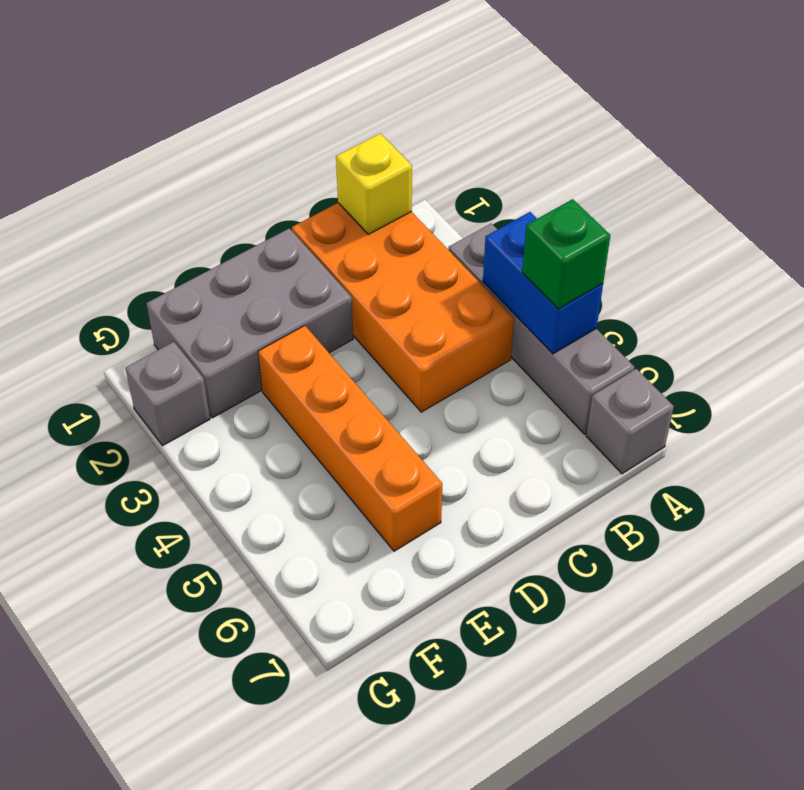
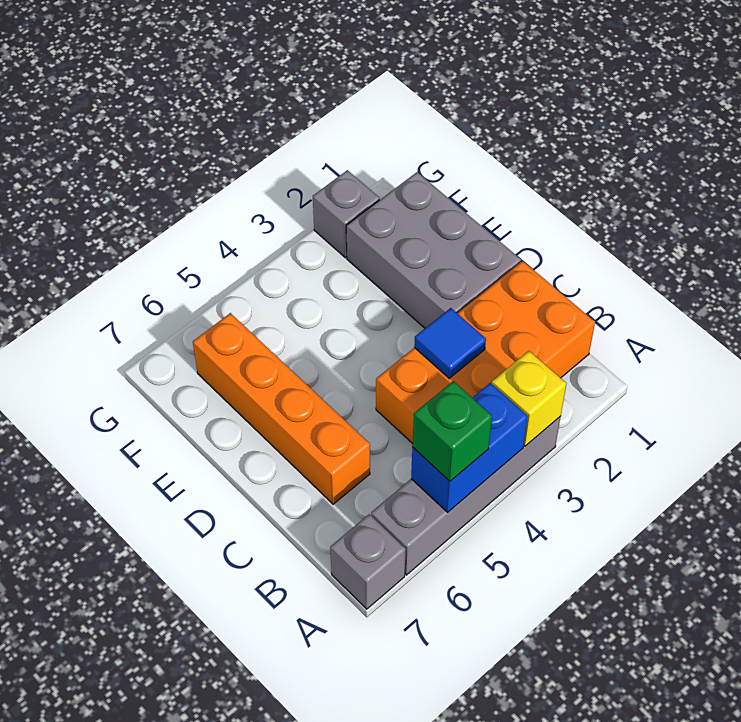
yellow brick B1 level 2 -> yellow brick A3 level 2
none -> blue tile C3 level 2
orange brick E3:E6 level 1 -> orange brick C6:F6 level 1

